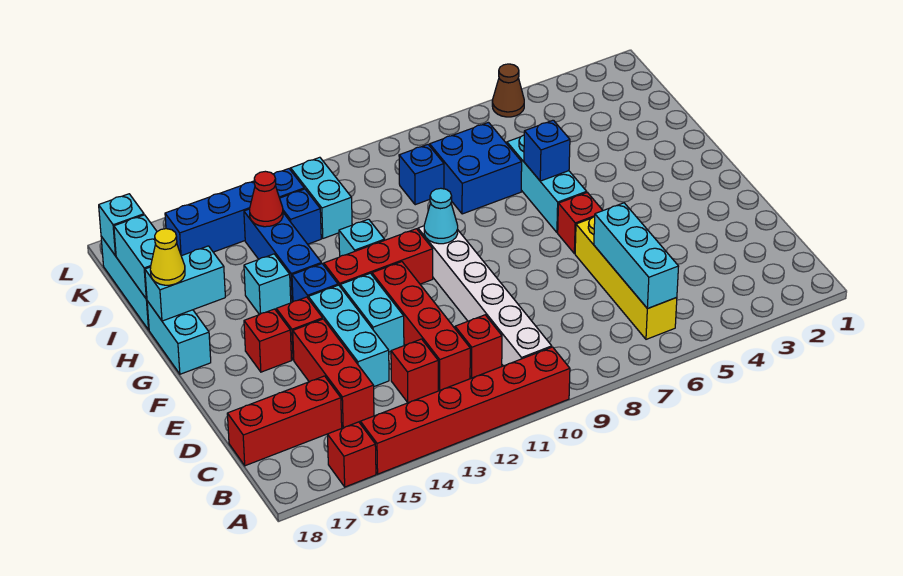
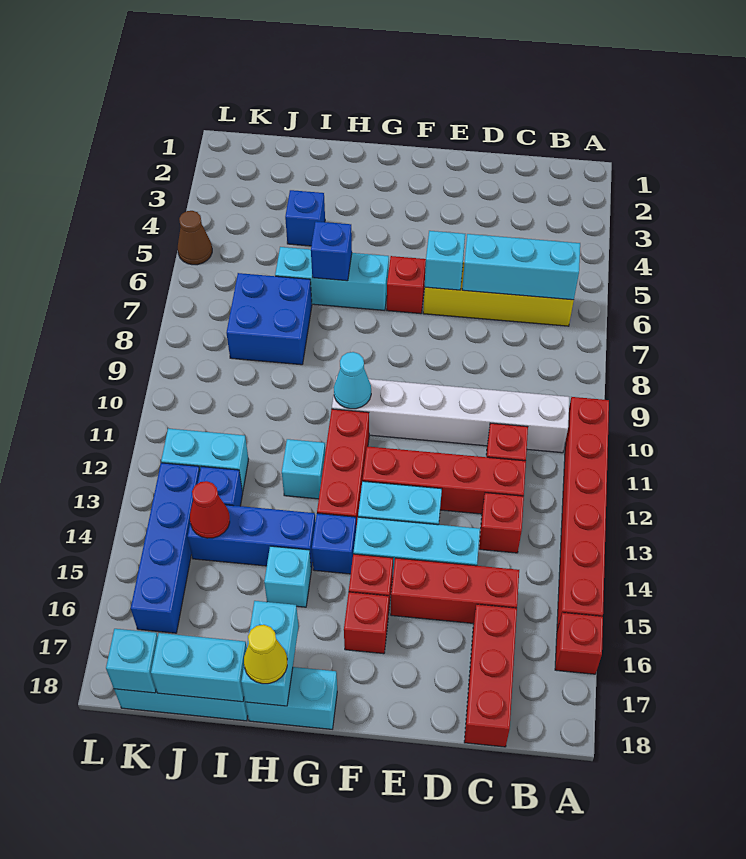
none -> cyan brick E6 level 2
blue brick J9 level 1 -> blue brick I4 level 1

